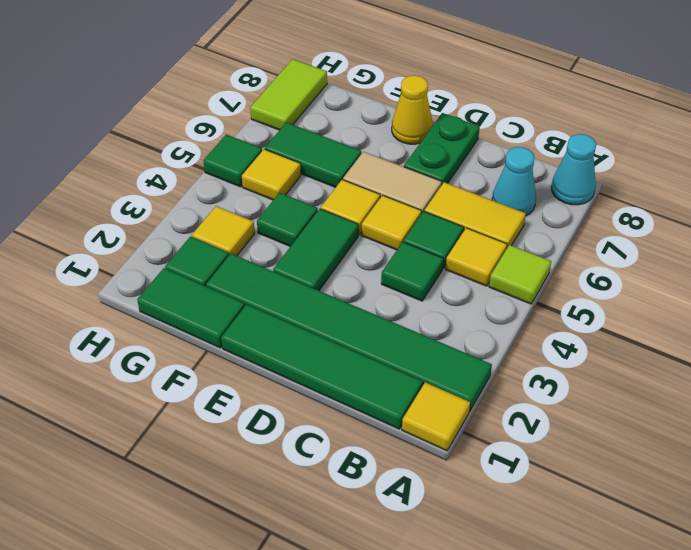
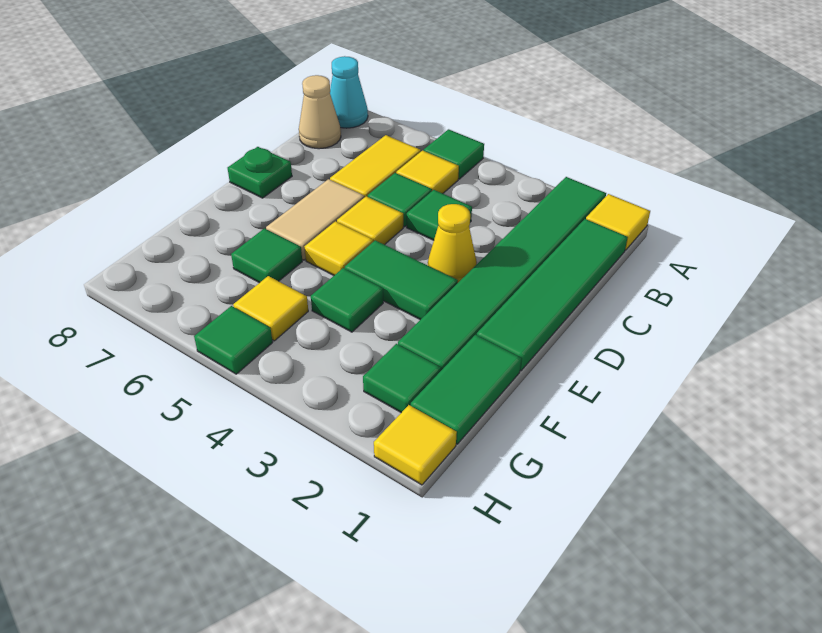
lime tile A5 level 1 -> green tile A5 level 1
cyan cone B7 level 1 -> none
none -> tan cone B8 level 1
green plate D7:D8 level 1 -> green plate D8 level 1
yellow cone E8 level 1 -> yellow cone D3 level 1
green tile F6:G6 level 1 -> green tile F6 level 1
yellow tile G3 level 1 -> yellow tile H1 level 1
lime tile H7:H8 level 1 -> none

